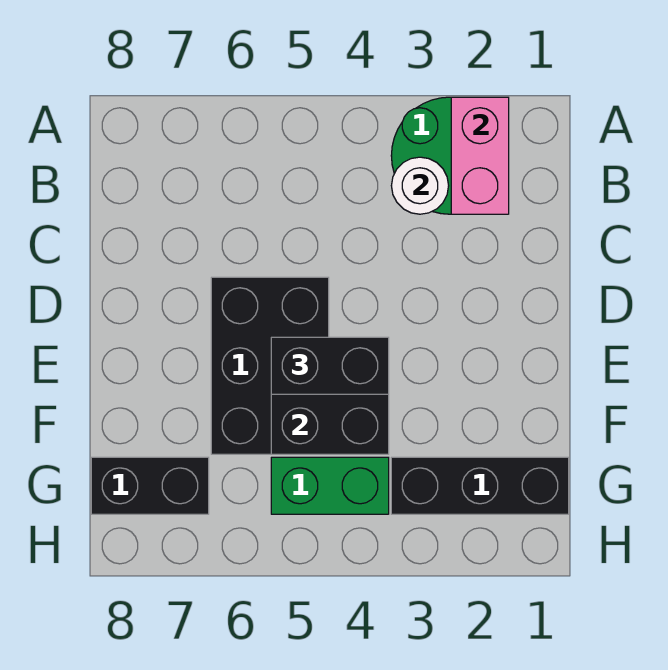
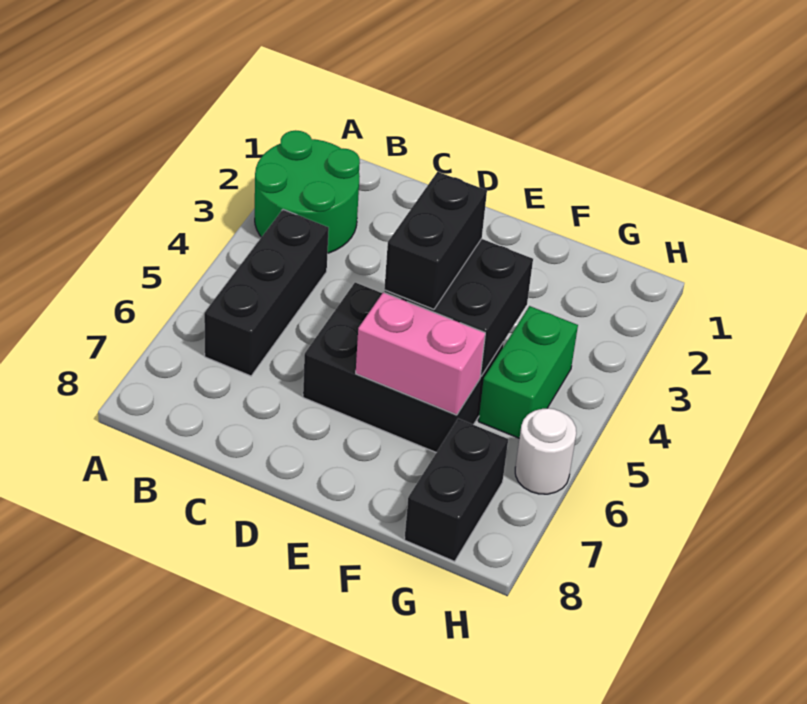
pink brick A2:B2 level 2 -> pink brick E6:F6 level 2
white round brick B3 level 2 -> white round brick H6 level 1
black brick G1:G3 level 1 -> black brick B4:B6 level 1

